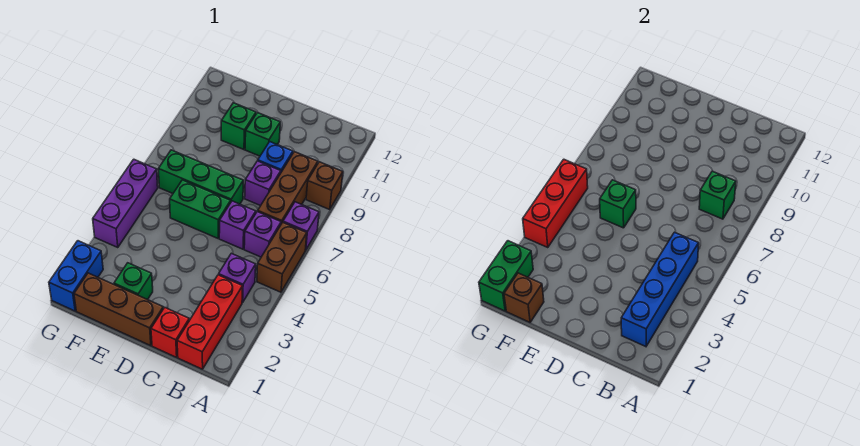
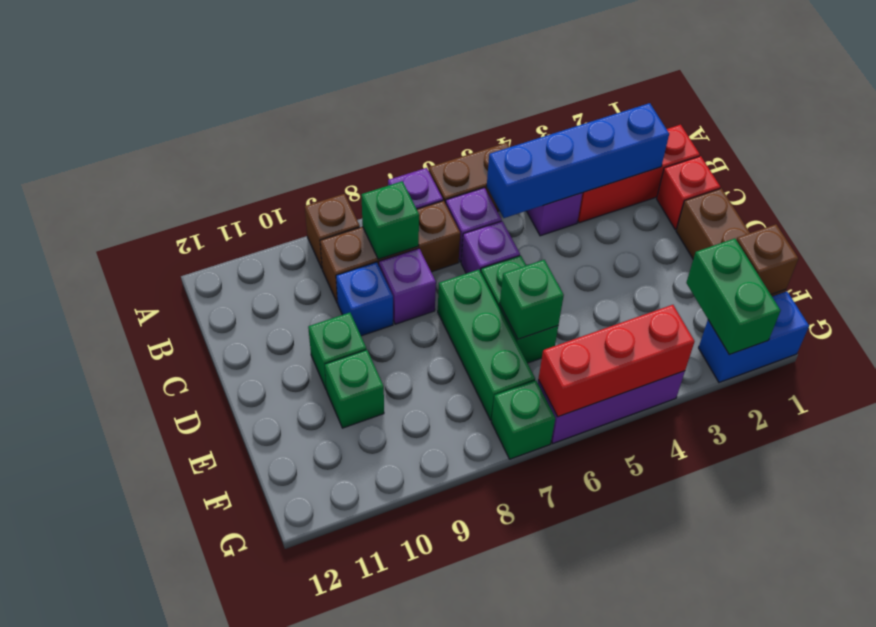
green brick E2 level 1 -> green brick G7 level 1
green brick G1:G2 level 2 -> green brick F2:G2 level 2

